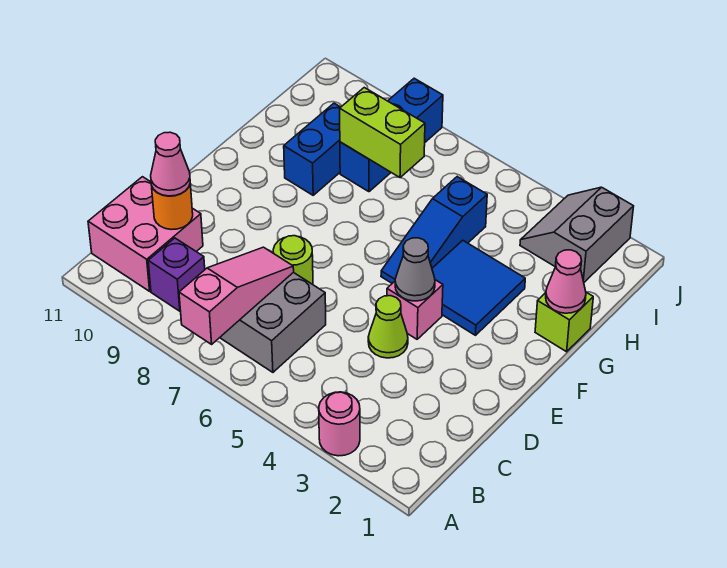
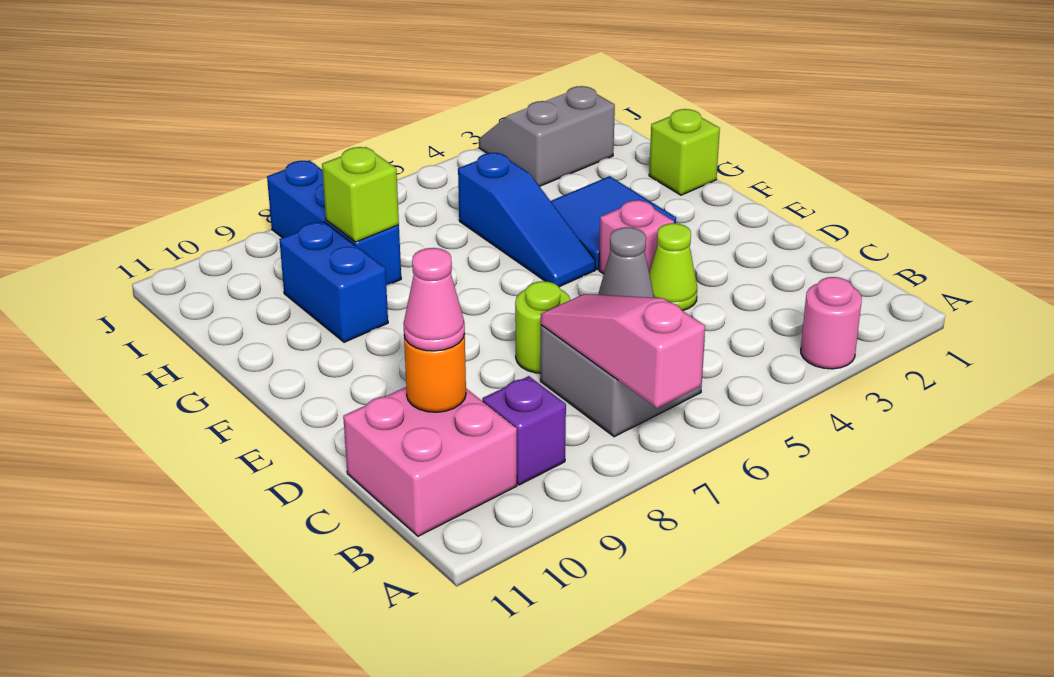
grey cone E4 level 2 -> grey cone C6 level 2
pink cone G1 level 2 -> none
lime brick H7:H8 level 2 -> lime brick H8 level 2
grey slope I2:J3 level 1 top 2 -> grey slope I2:J3 level 1 top I

